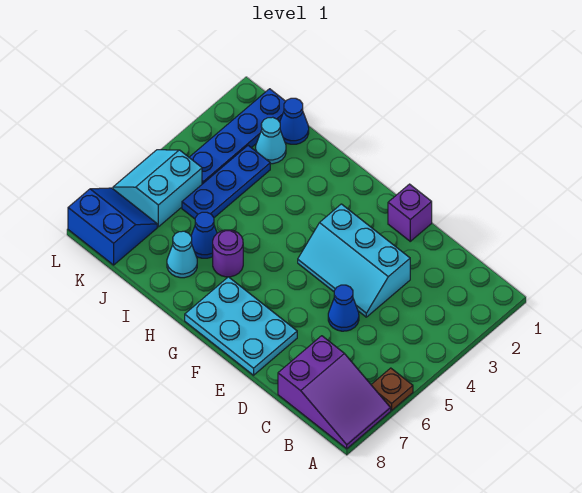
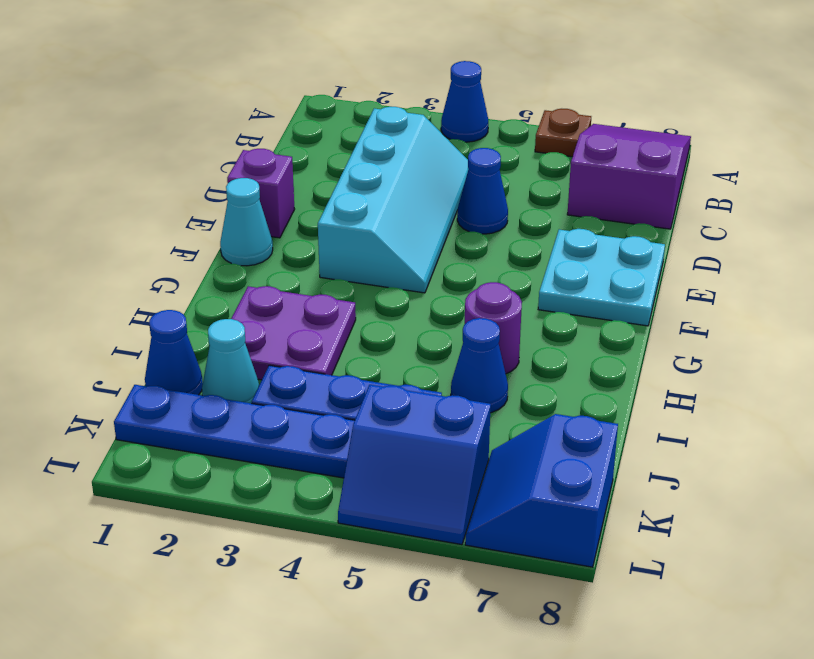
none -> blue cone A4 level 1
cyan slope D3:F4 level 1 top 3 -> cyan slope C3:F4 level 1 top 3
cyan plate E7:G8 level 1 -> cyan plate E7:F8 level 1
none -> purple plate H2:I3 level 1
cyan cone I7 level 1 -> cyan cone F1 level 1
cyan slope K5:L6 level 1 top K -> blue slope K5:L6 level 1 top K

